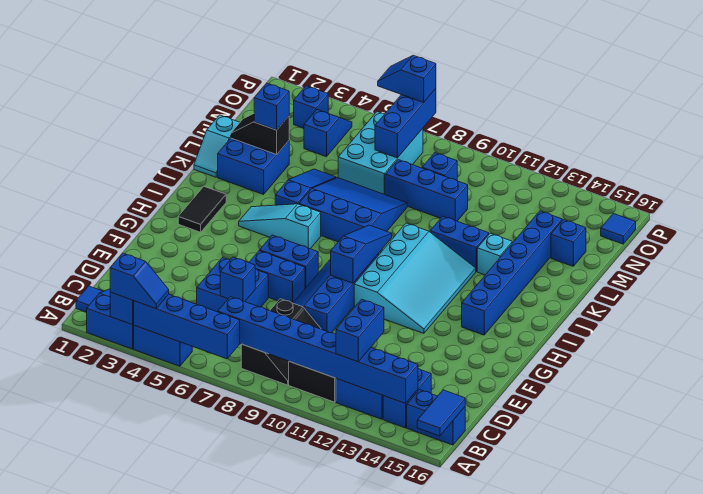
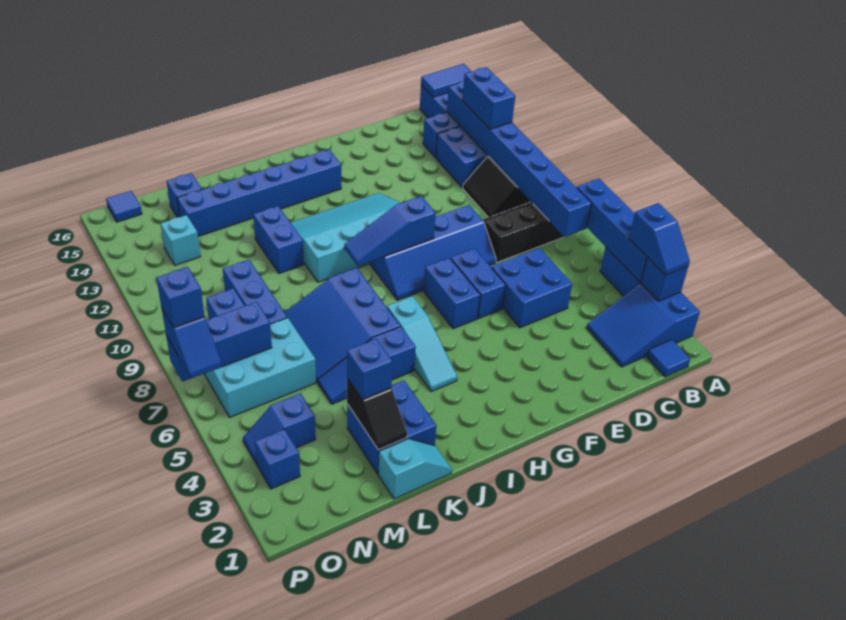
blue slope A3:A4 level 3 top 3 -> blue slope A3:A4 level 3 top 4
blue brick B12:C12 level 3 -> blue brick B12:B13 level 3
blue brick D6 level 2 -> blue brick P7 level 4
black tile H2:I2 level 1 -> none
cyan brick K13 level 1 -> cyan brick N13 level 1

